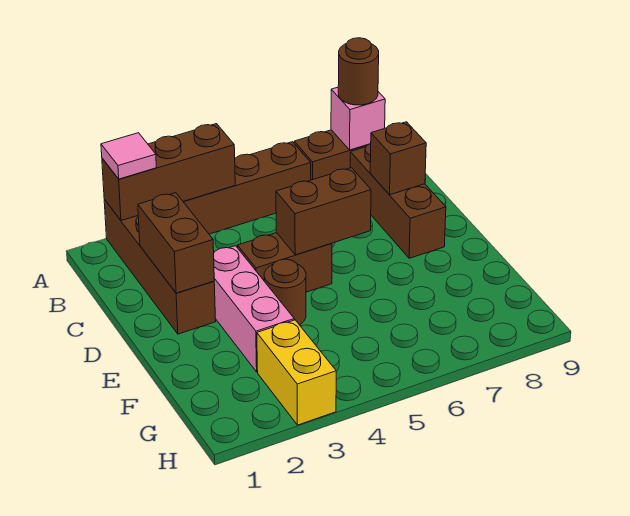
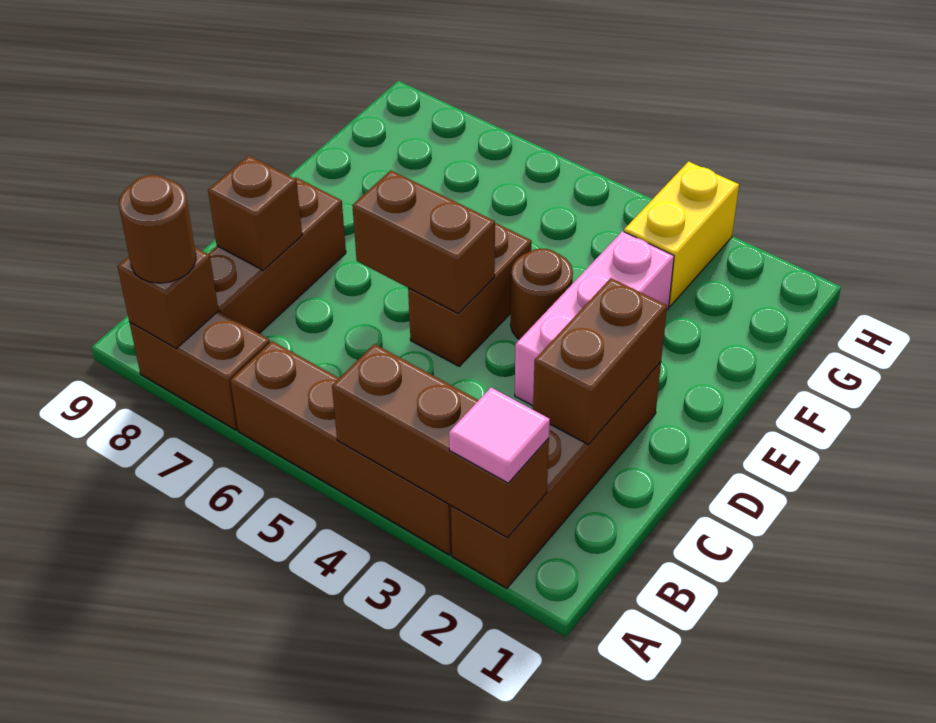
pink brick A8 level 2 -> brown brick A8 level 2
brown brick D4:D5 level 1 -> brown brick D5:E5 level 1

